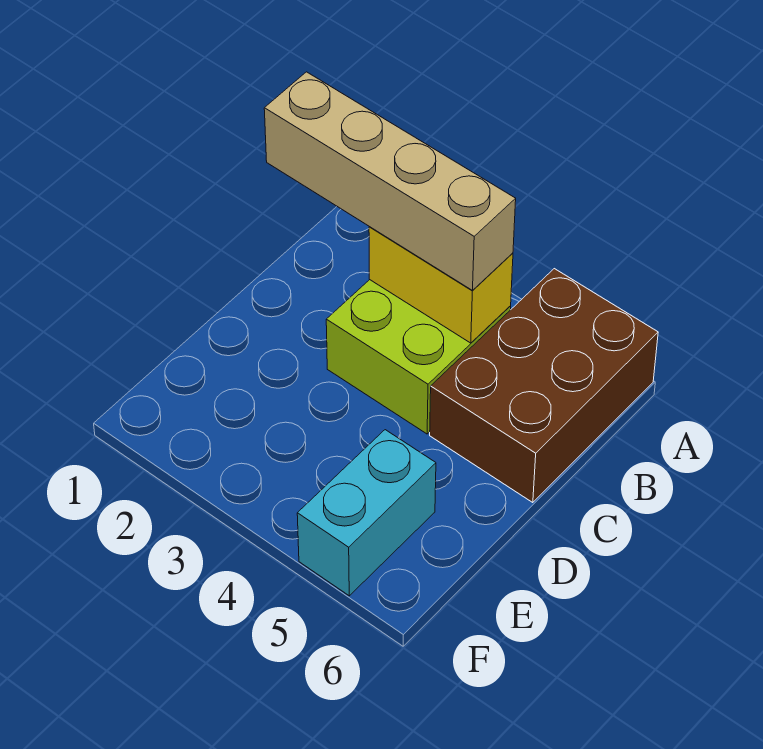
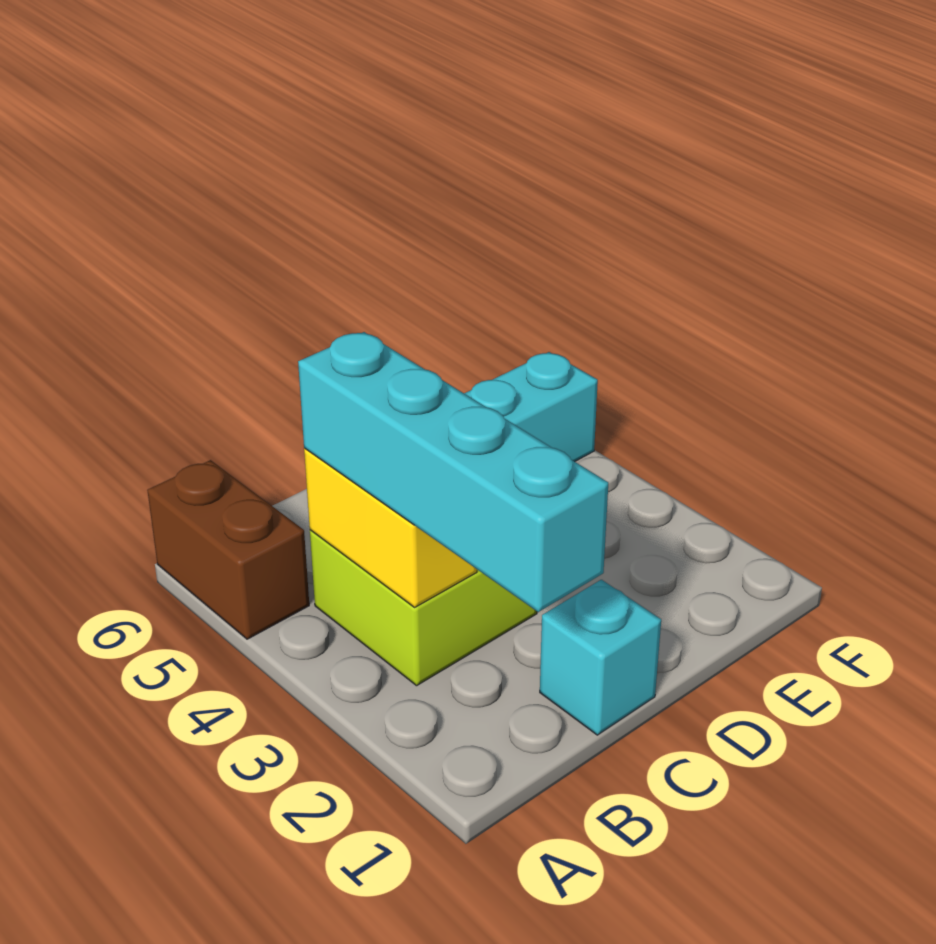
brown brick A5:C6 level 1 -> brown brick A5:A6 level 1
tan brick B1:B4 level 3 -> cyan brick B1:B4 level 3
none -> cyan brick C1 level 1

